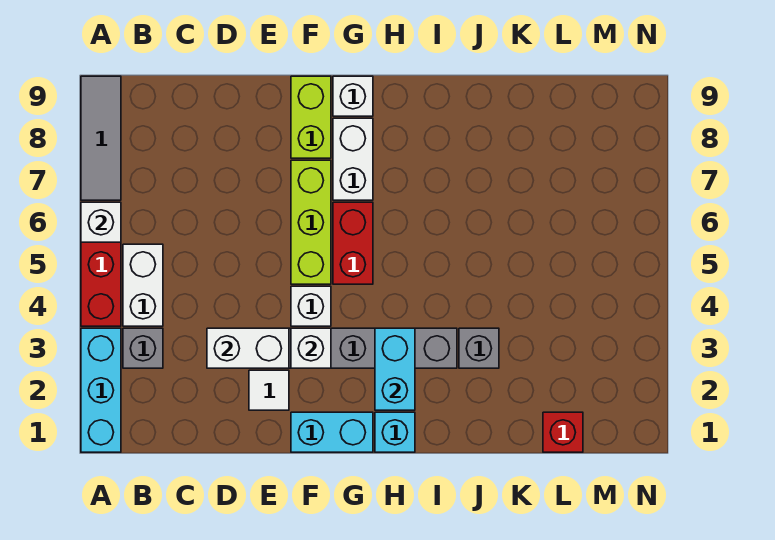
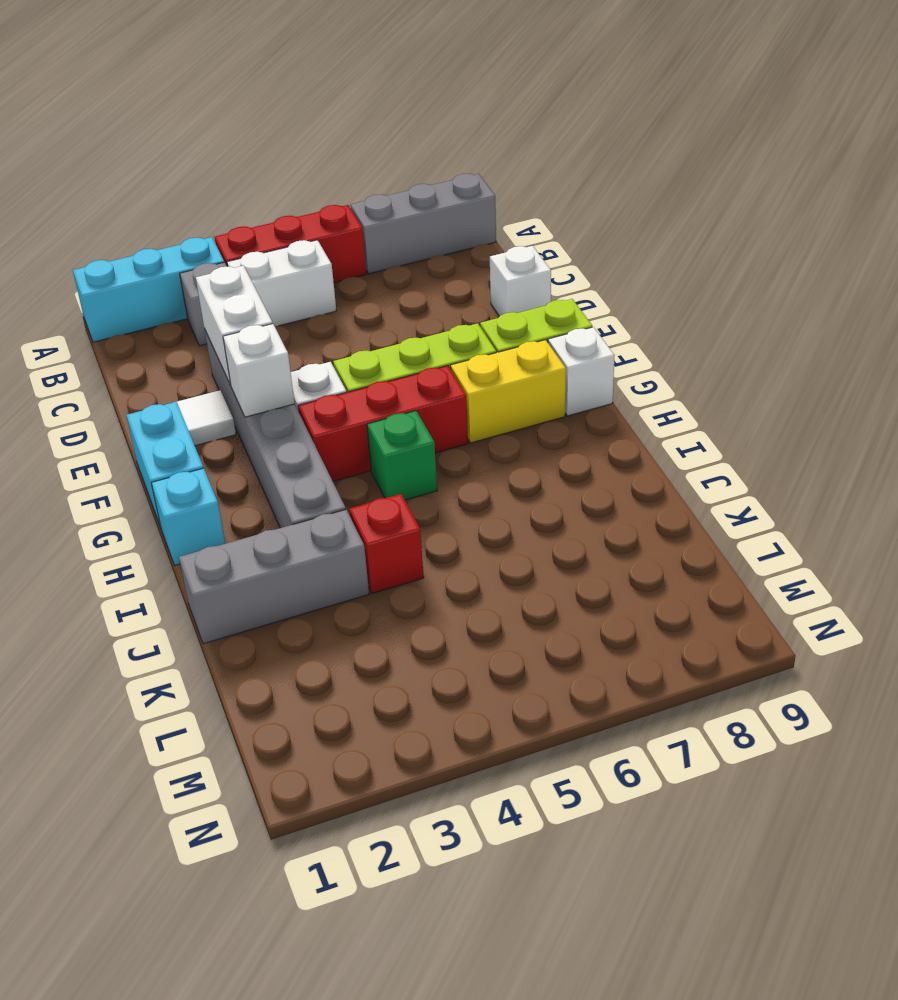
white brick A6 level 2 -> white brick D9 level 1
grey tile A7:A9 level 1 -> grey brick A7:A9 level 1
red brick G5:G6 level 1 -> red brick G4:G6 level 1
white brick G7:G8 level 1 -> yellow brick G7:G8 level 1
cyan brick H2:H3 level 2 -> none
none -> green brick H5 level 1
grey brick J3 level 1 -> grey brick J1:J3 level 1
red brick L1 level 1 -> red brick J4 level 1

